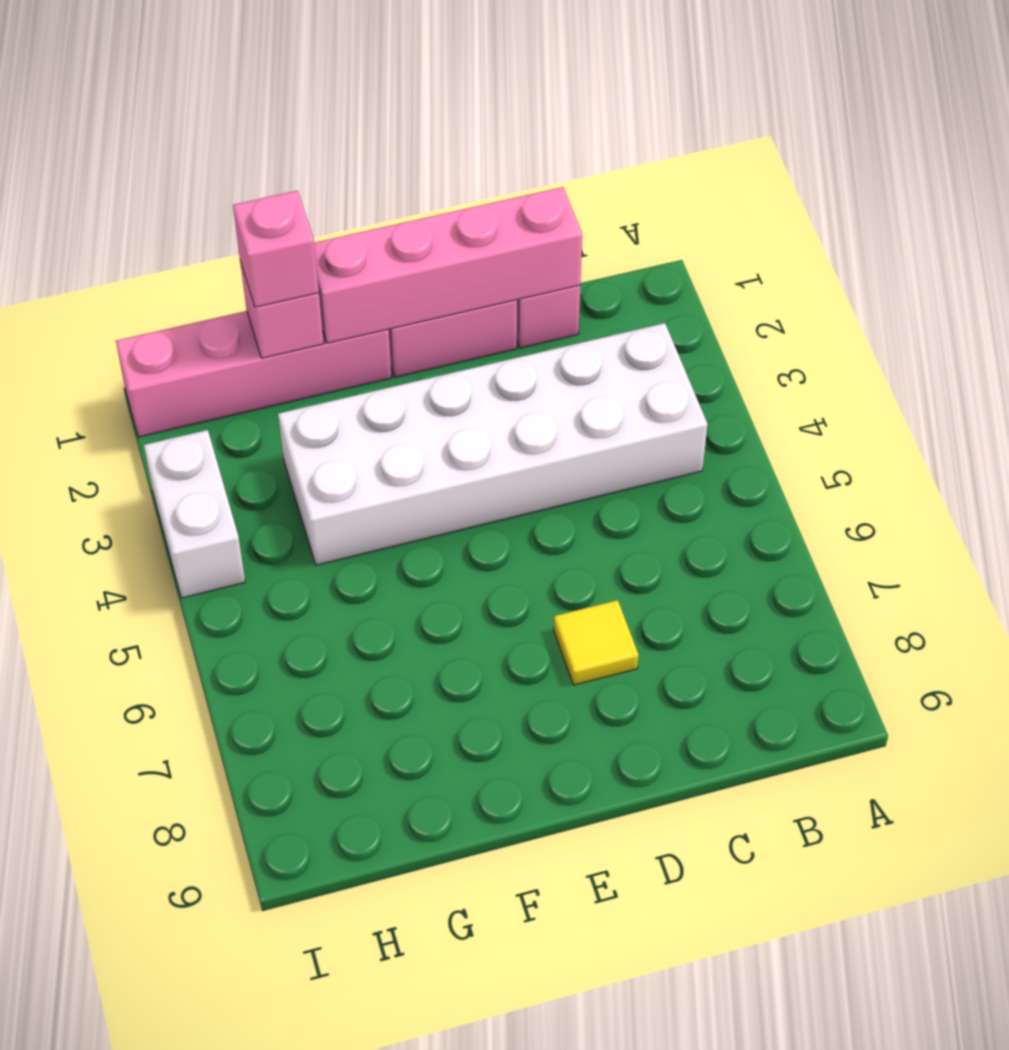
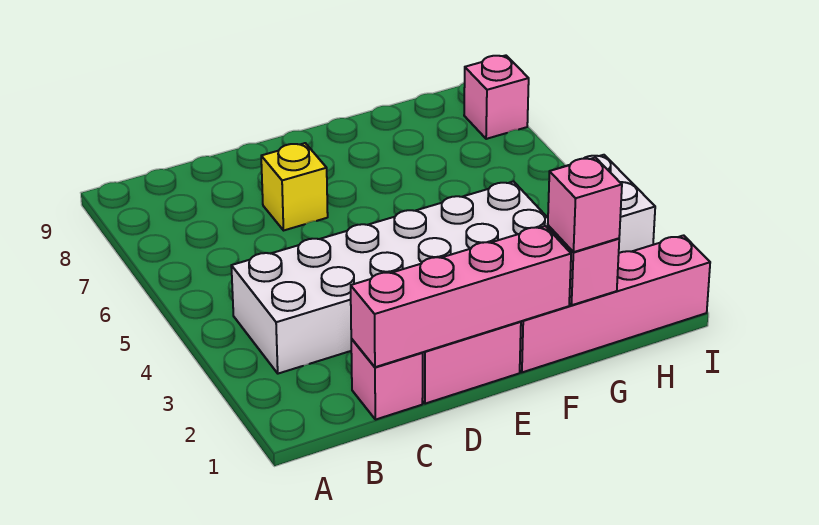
yellow tile D7 level 1 -> yellow brick D7 level 1
none -> pink brick I8 level 1

